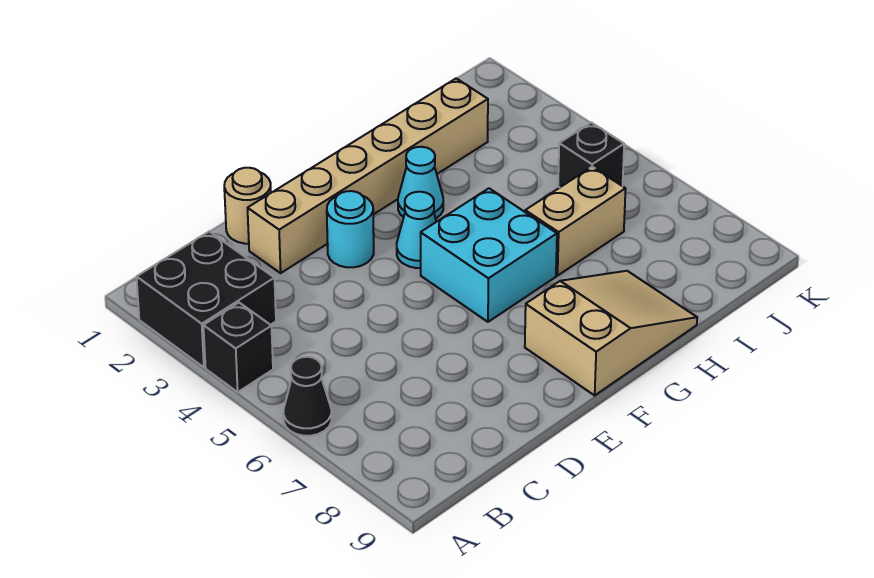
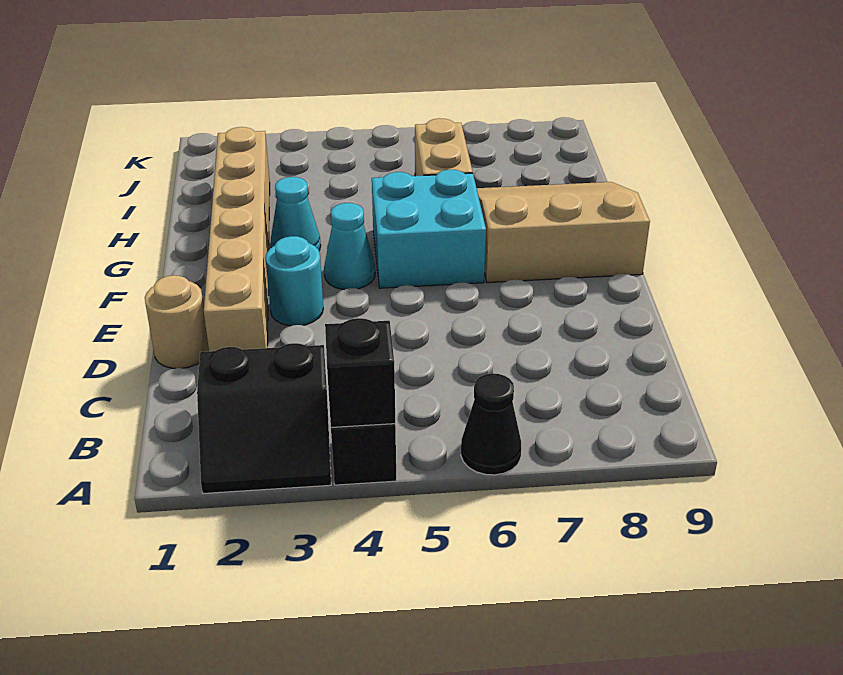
black brick A2:B3 level 1 -> black slope A2:B3 level 1 top B
tan slope F8:H9 level 1 top F -> tan slope F7:H9 level 1 top F
black brick J5 level 1 -> black brick A4 level 2

